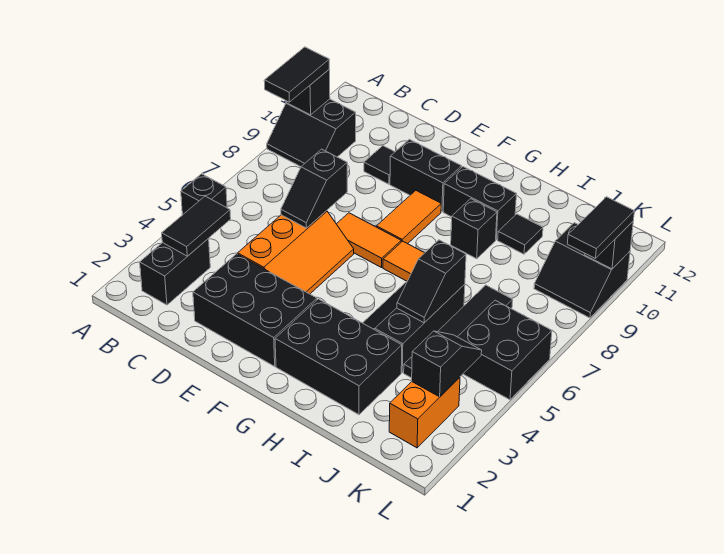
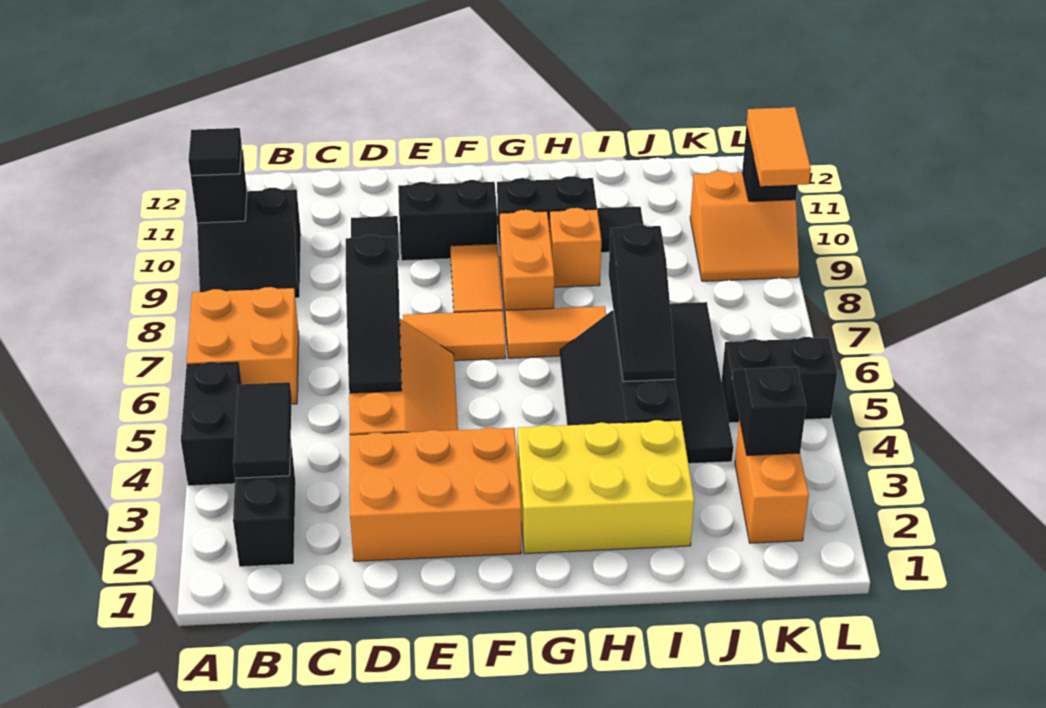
black brick A5 level 1 -> black brick A4:A5 level 1
none -> orange brick A6:B7 level 1
black tile A9:A10 level 3 -> black tile A10 level 3
black brick D2:F3 level 1 -> orange brick D2:F3 level 1
black slope D6:D7 level 2 top 7 -> black slope D5:D7 level 2 top 7
black brick G2:I3 level 1 -> yellow brick G2:I3 level 1
none -> orange brick G8:G9 level 1
black brick H9 level 1 -> orange brick H9 level 1
black slope I5:I6 level 2 top 6 -> black slope I5:I7 level 2 top 7
black brick K5:L6 level 1 -> black brick K5:L5 level 1
black slope K9:L10 level 1 top 10 -> orange slope K9:L10 level 1 top 10
black tile L9:L10 level 3 -> orange tile L9:L10 level 3

